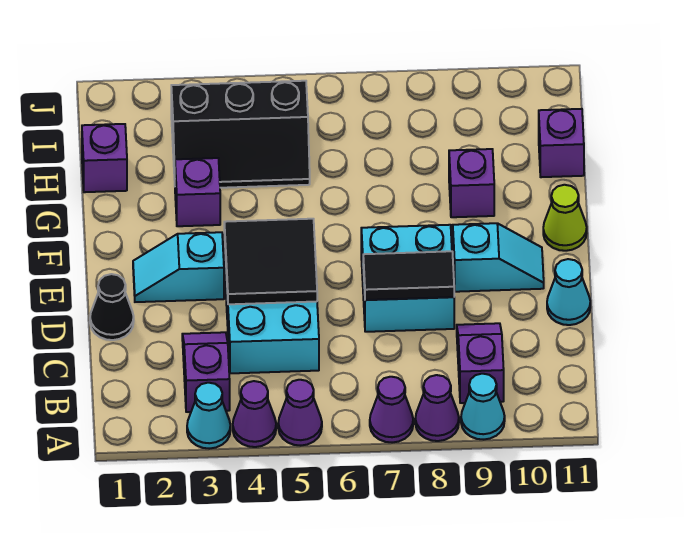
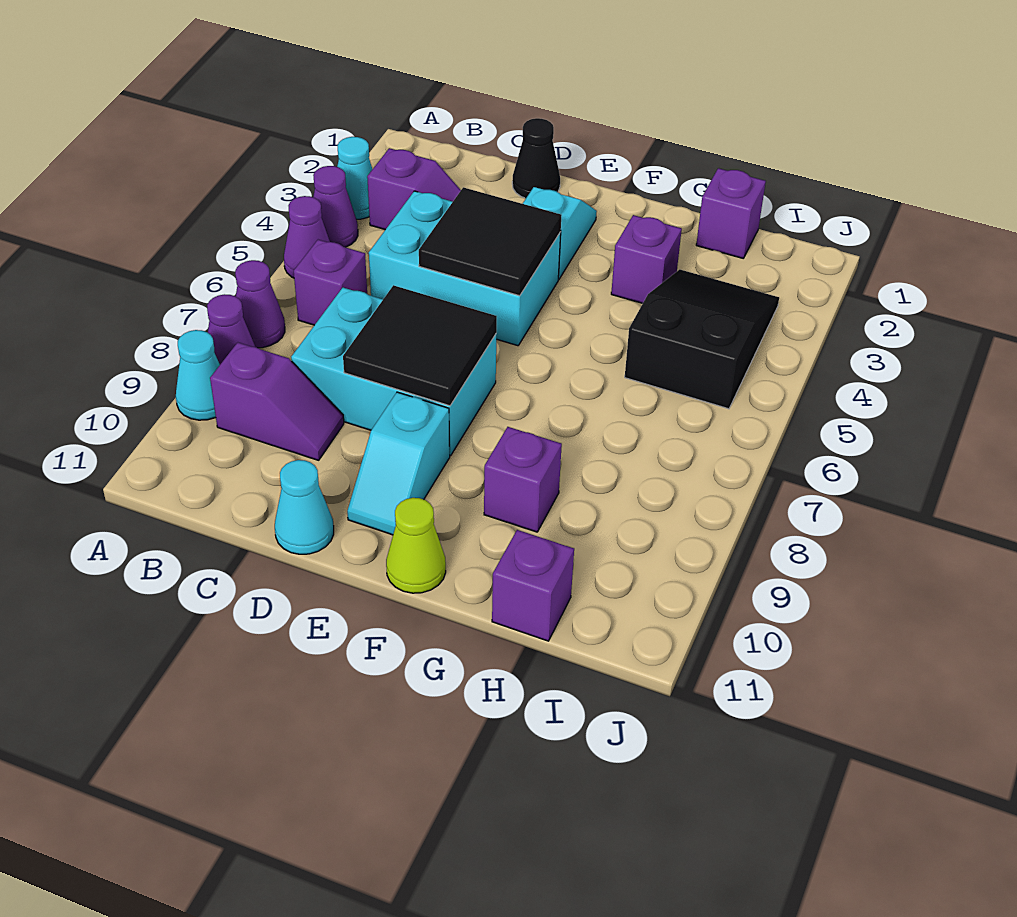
none -> purple brick B6 level 1
cyan brick D7:E8 level 1 -> cyan brick C7:E8 level 1
black tile D7:D8 level 2 -> black tile D7:E8 level 2
black slope H3:I5 level 1 top I -> black slope H3:I5 level 1 top 5

